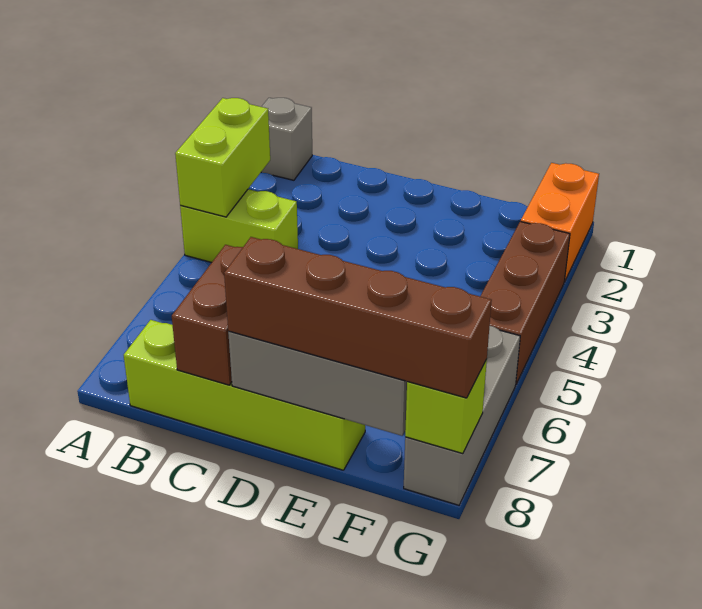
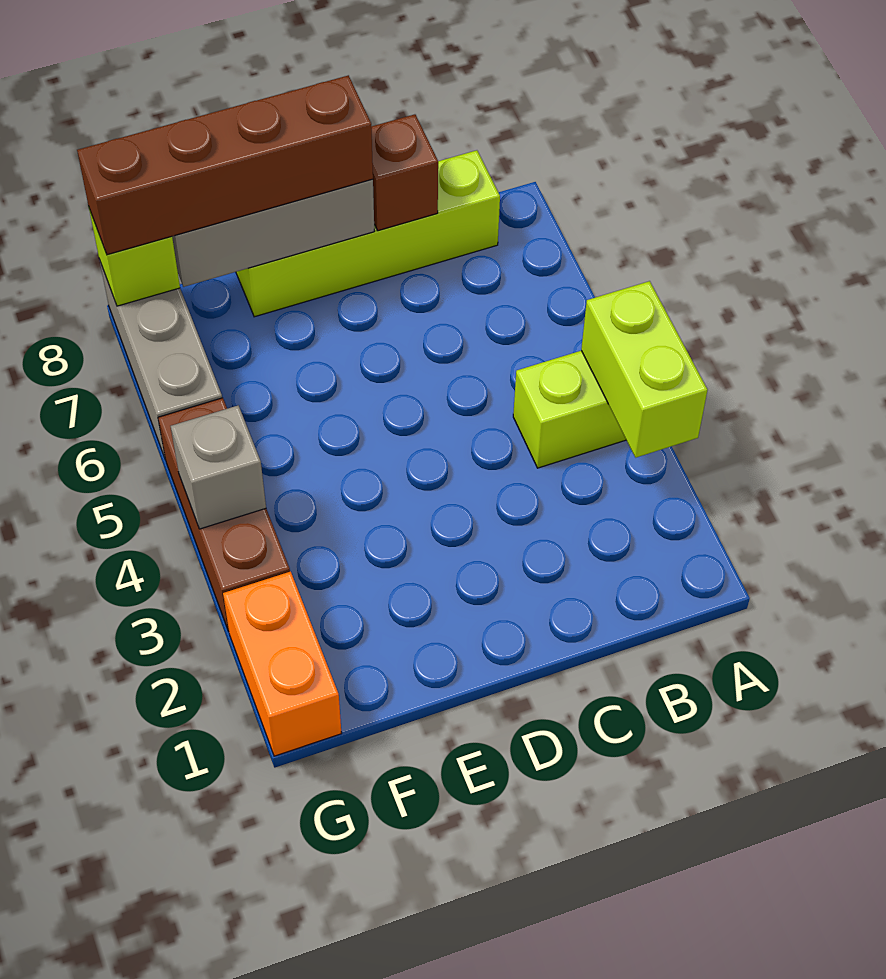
grey brick A1 level 1 -> grey brick G4 level 2
brown brick C7:C8 level 2 -> brown brick C8 level 2

